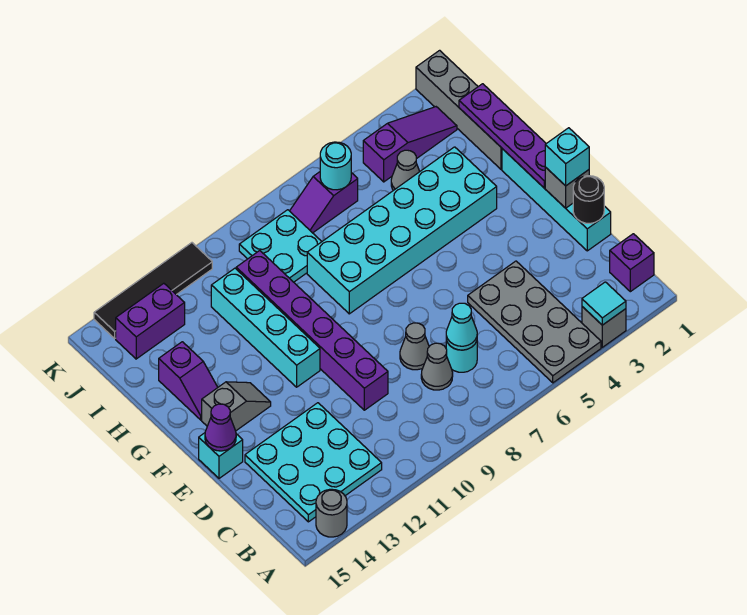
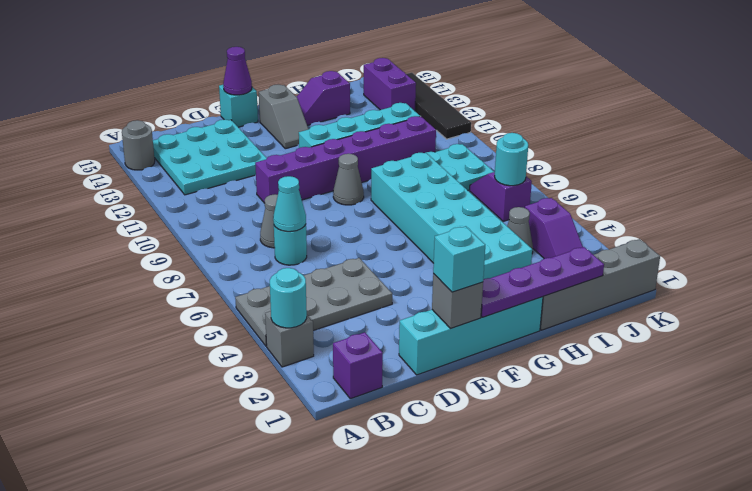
cyan tile A3 level 2 -> cyan round brick A3 level 2
black round brick D1 level 2 -> none
grey cone D8 level 1 -> grey cone F9 level 1
purple slope J2:J4 level 1 top 4 -> purple slope J3:J4 level 1 top 4

